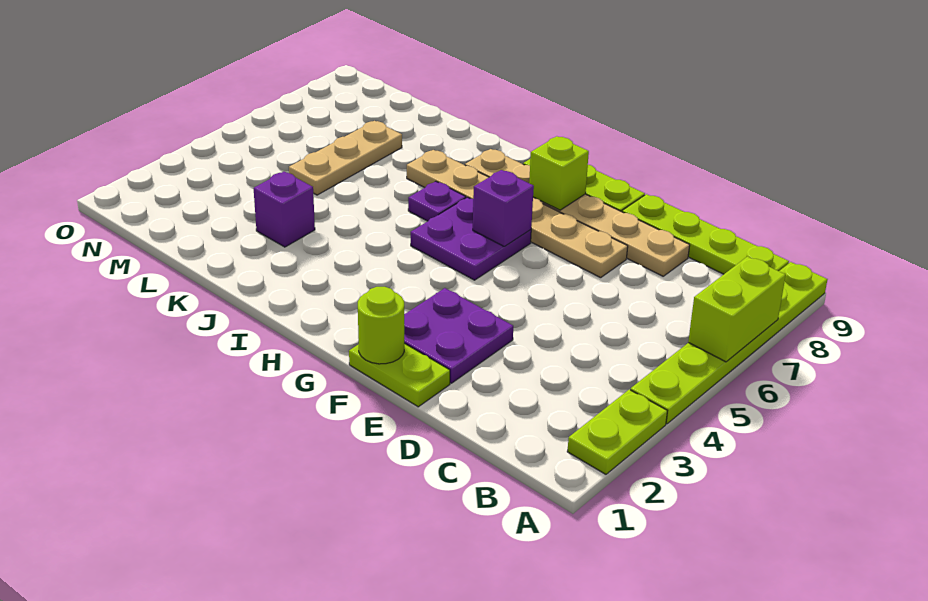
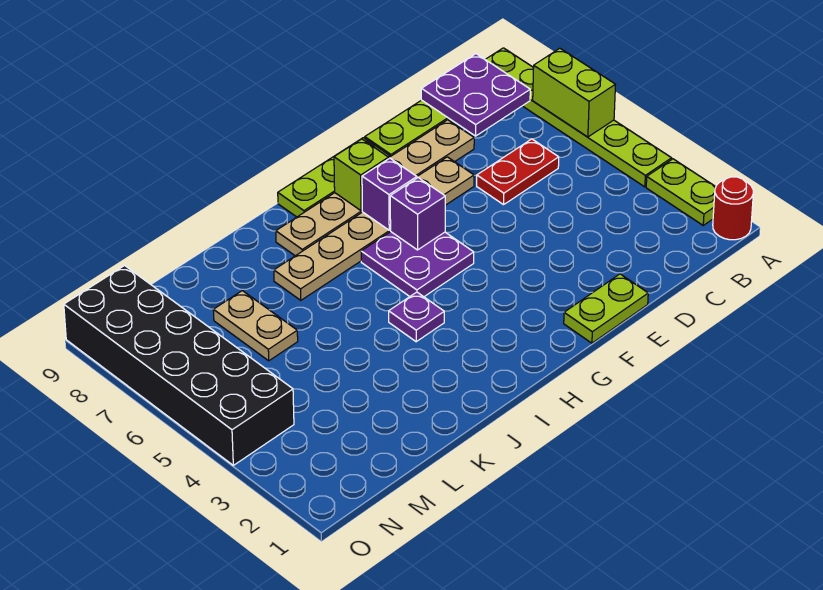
none -> red round brick A1 level 1
none -> red plate C6:D6 level 1
purple plate E2:F3 level 1 -> purple plate B8:C9 level 2
lime round brick F1 level 2 -> none
purple plate I6 level 1 -> purple plate I4 level 1
purple brick K3 level 1 -> purple brick G7 level 2
tan plate L5:L7 level 1 -> tan plate L6:L7 level 1
none -> black brick N4:O9 level 1

